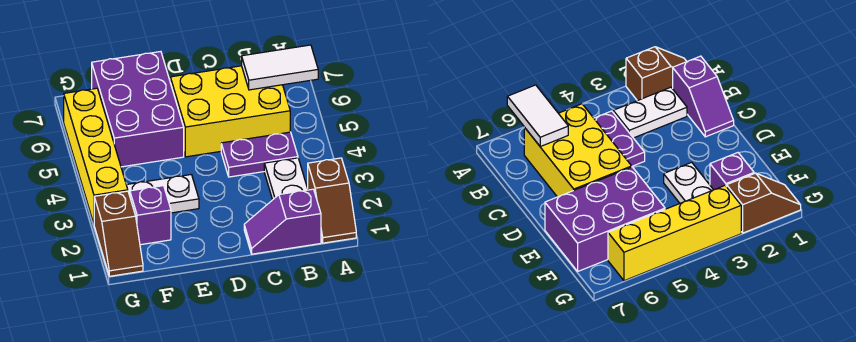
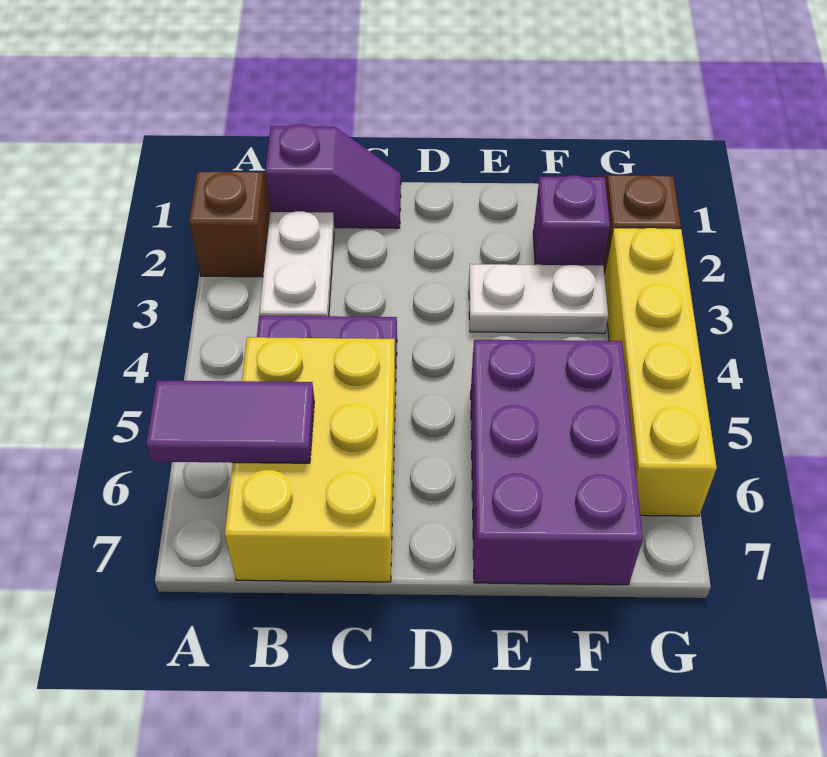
white tile A6:B6 level 2 -> purple tile A6:B6 level 2
yellow brick B5:D6 level 1 -> yellow brick B5:C7 level 1

